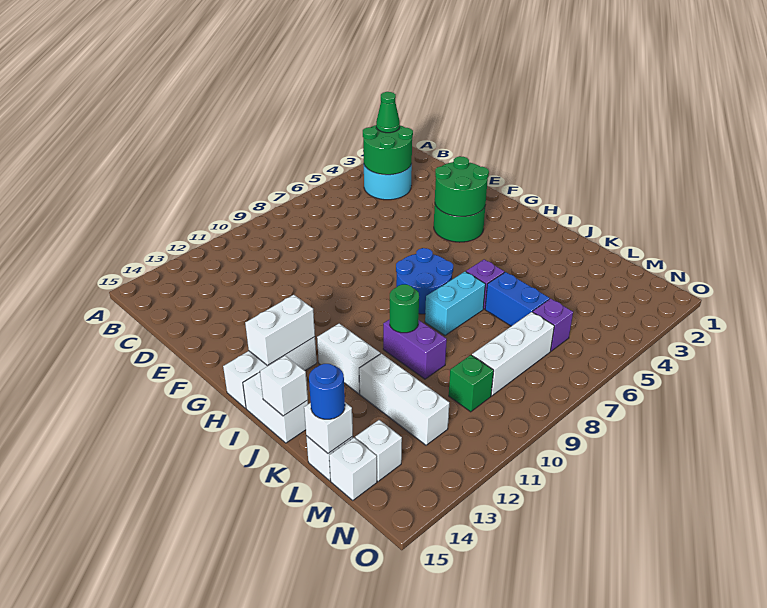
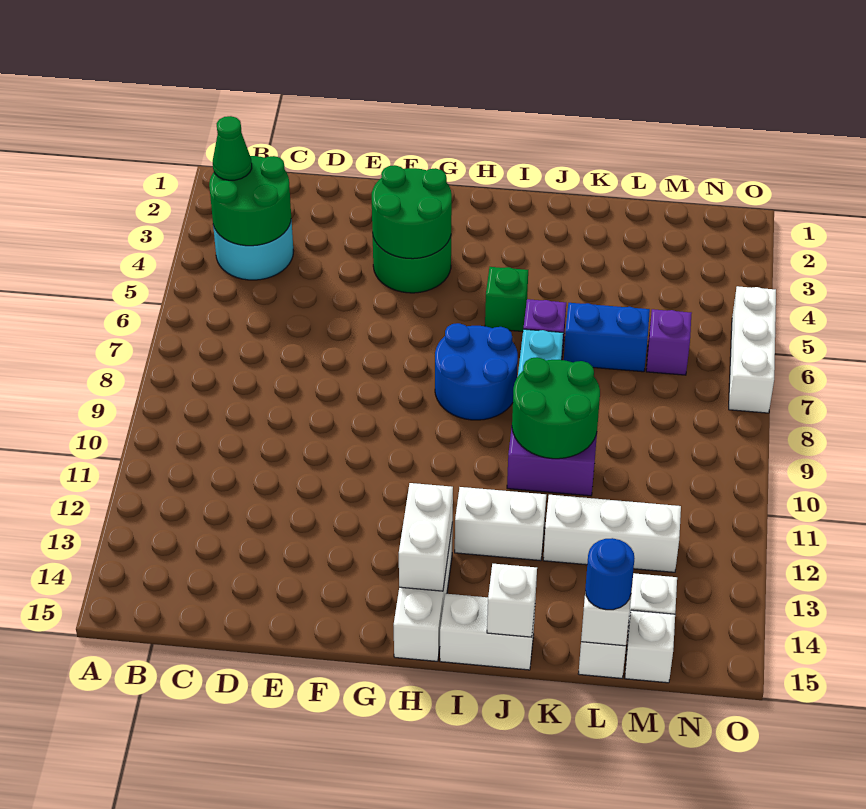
green round brick J10 level 2 -> green round brick J9:K10 level 2
white brick M7:M9 level 1 -> white brick O5:O7 level 1
green brick M10 level 1 -> green brick I5 level 1

